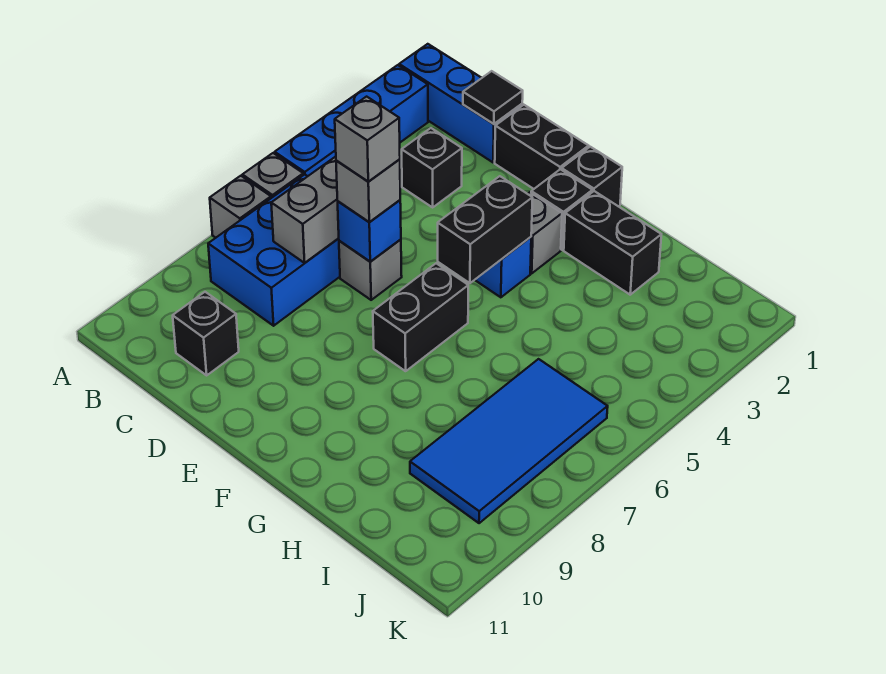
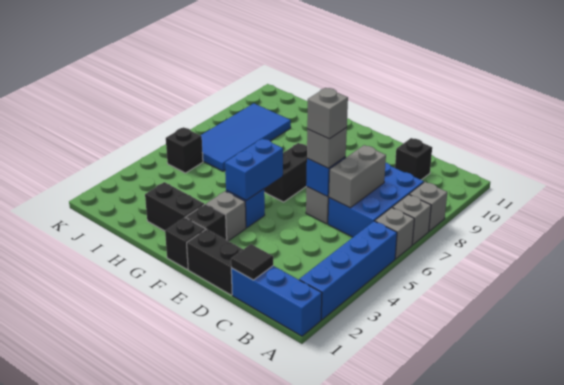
none -> grey brick A8 level 1
black brick C3 level 1 -> black brick J5 level 1
black brick F4:F5 level 2 -> blue brick F4:F5 level 2

